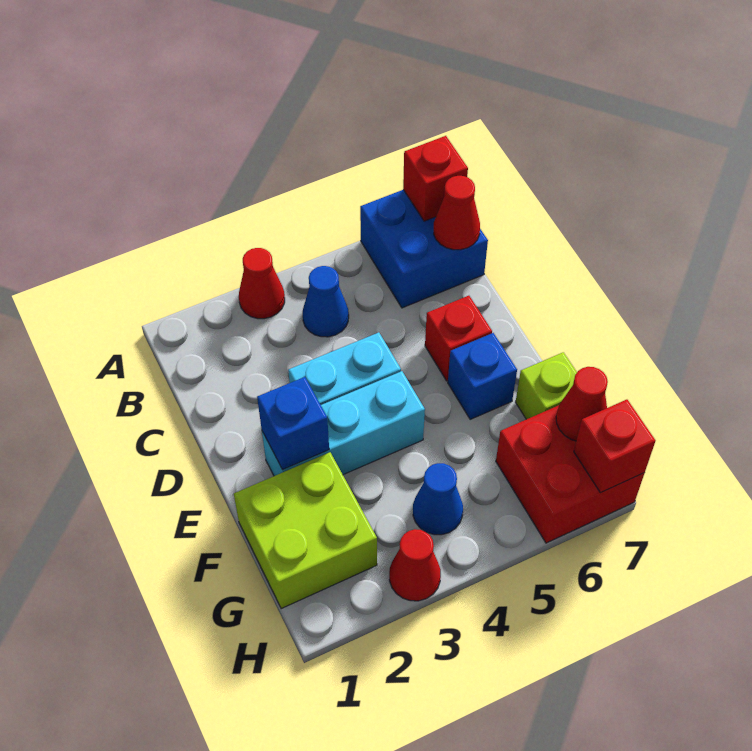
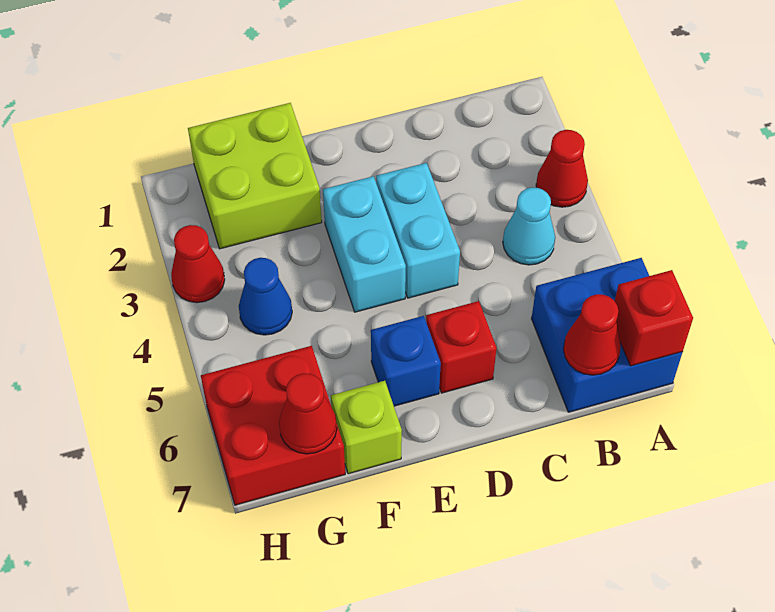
blue cone B4 level 1 -> cyan cone B4 level 1
cyan brick E2:E4 level 1 -> cyan brick E3:E4 level 1
blue brick E2 level 2 -> none
red brick H7 level 2 -> none

